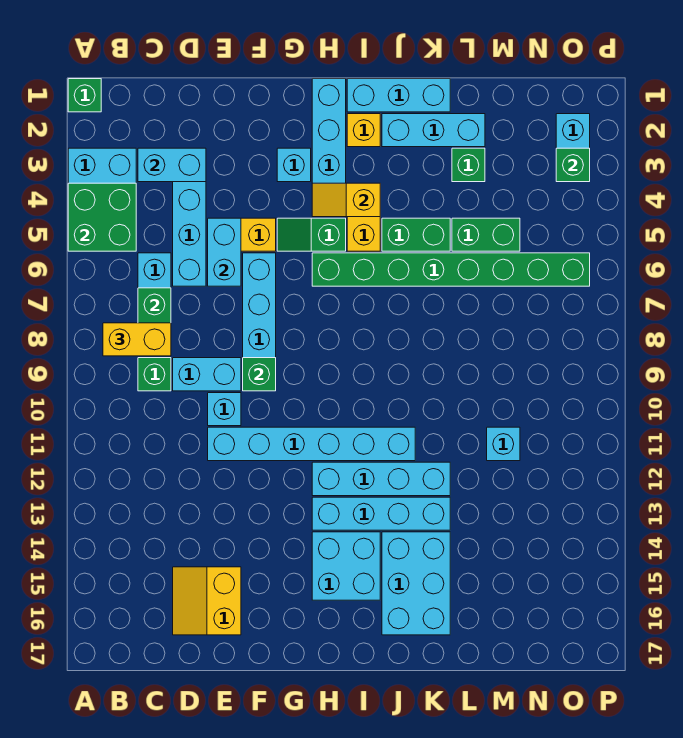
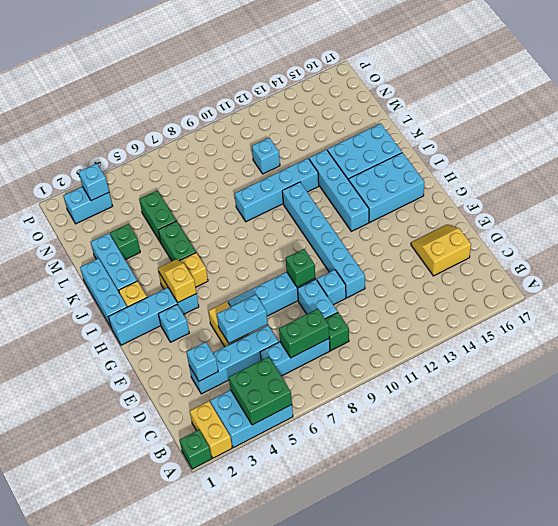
yellow brick B8:C8 level 3 -> yellow brick A2:B2 level 1
cyan brick C3:D3 level 2 -> cyan brick D3 level 2
yellow slope D15:E16 level 1 top E -> yellow slope D15:E16 level 1 top D
green slope G5:H5 level 1 top H -> none
yellow slope H4:I4 level 2 top I -> yellow slope H4:I4 level 2 top H
green brick H6:O6 level 1 -> none
cyan brick H12:K12 level 1 -> cyan brick K9:K12 level 1
cyan brick H14:I15 level 1 -> cyan brick H14:I16 level 1
green brick O3 level 2 -> cyan brick O3 level 2

